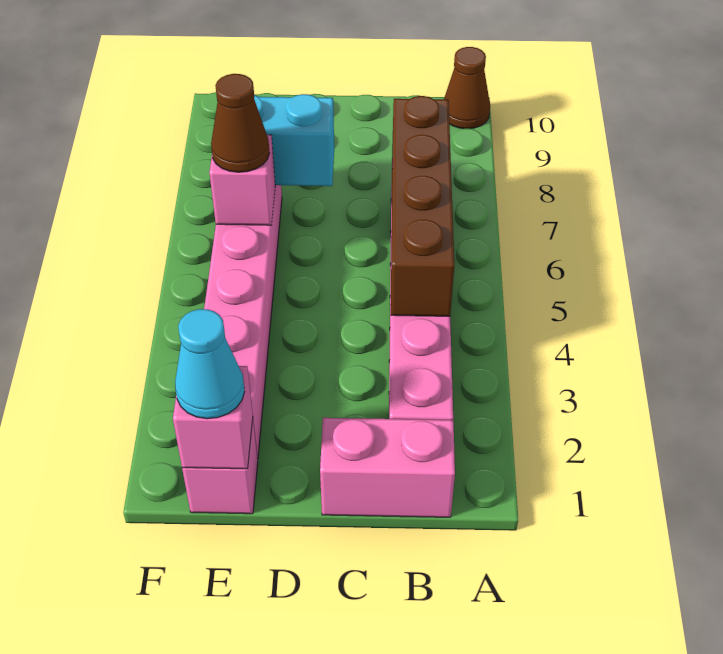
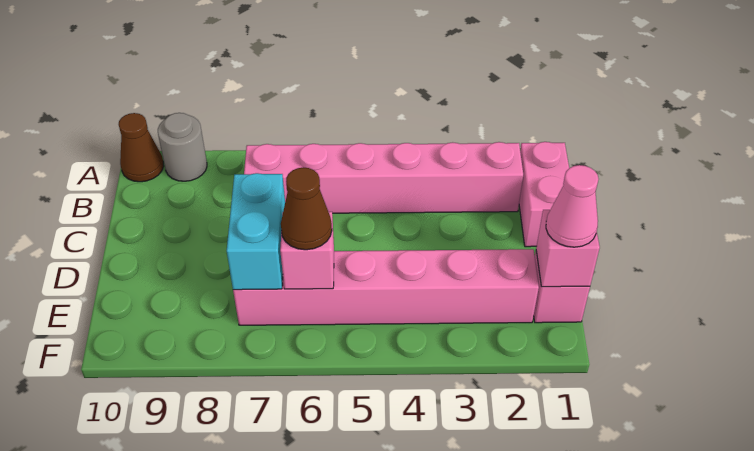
none -> grey round brick A9 level 1
brown brick B4:B7 level 2 -> none
cyan cone E1 level 3 -> pink cone E1 level 3

